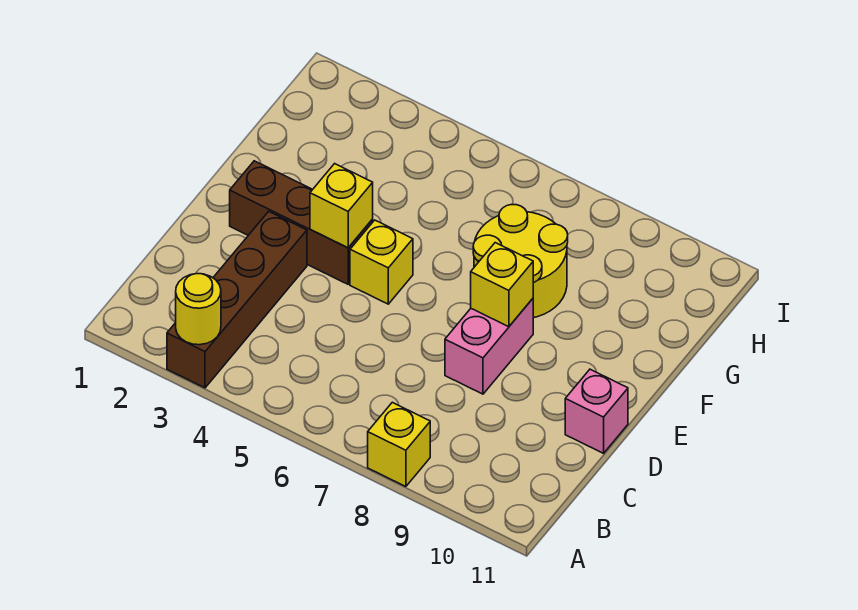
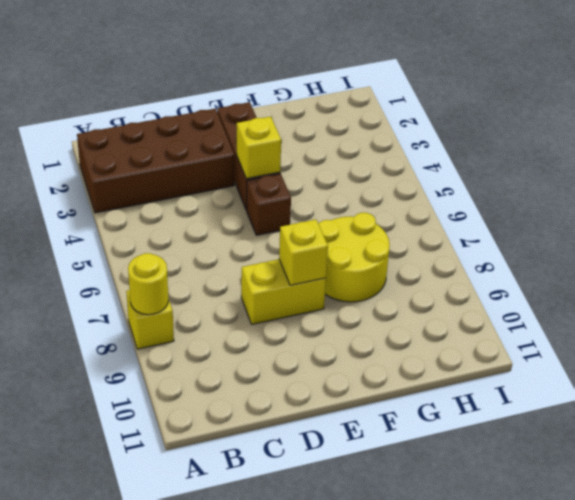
brown brick A3:D3 level 1 -> brown brick A2:D3 level 1
yellow round brick A3 level 2 -> yellow round brick A8 level 2
pink brick D8:E8 level 1 -> yellow brick D8:E8 level 1
pink brick D11 level 1 -> none
yellow brick E5 level 1 -> brown brick E5 level 1

